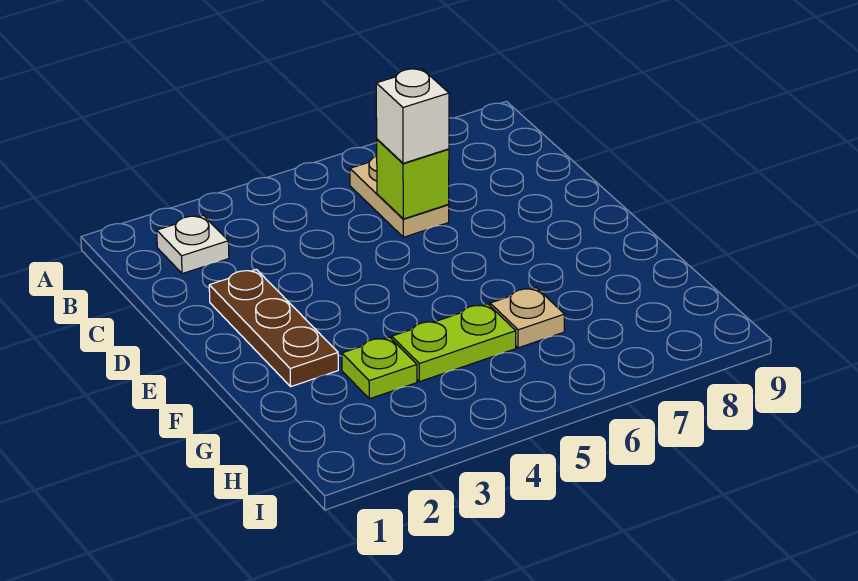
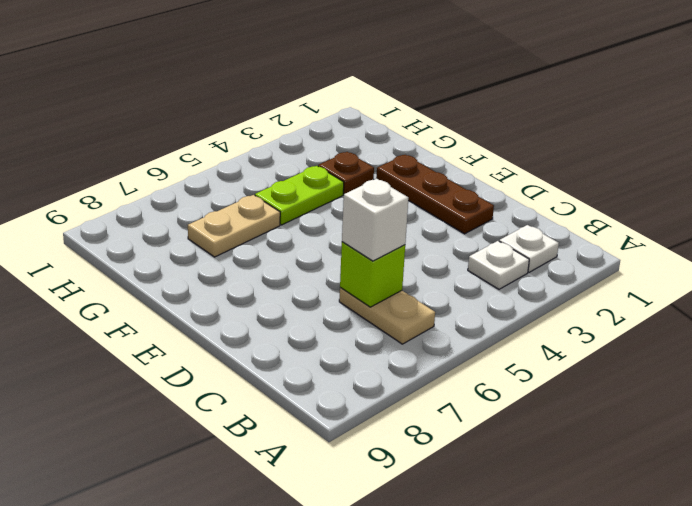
none -> white plate B3 level 1
lime plate G3 level 1 -> brown plate G3 level 1
tan plate G6 level 1 -> tan plate G6:G7 level 1

